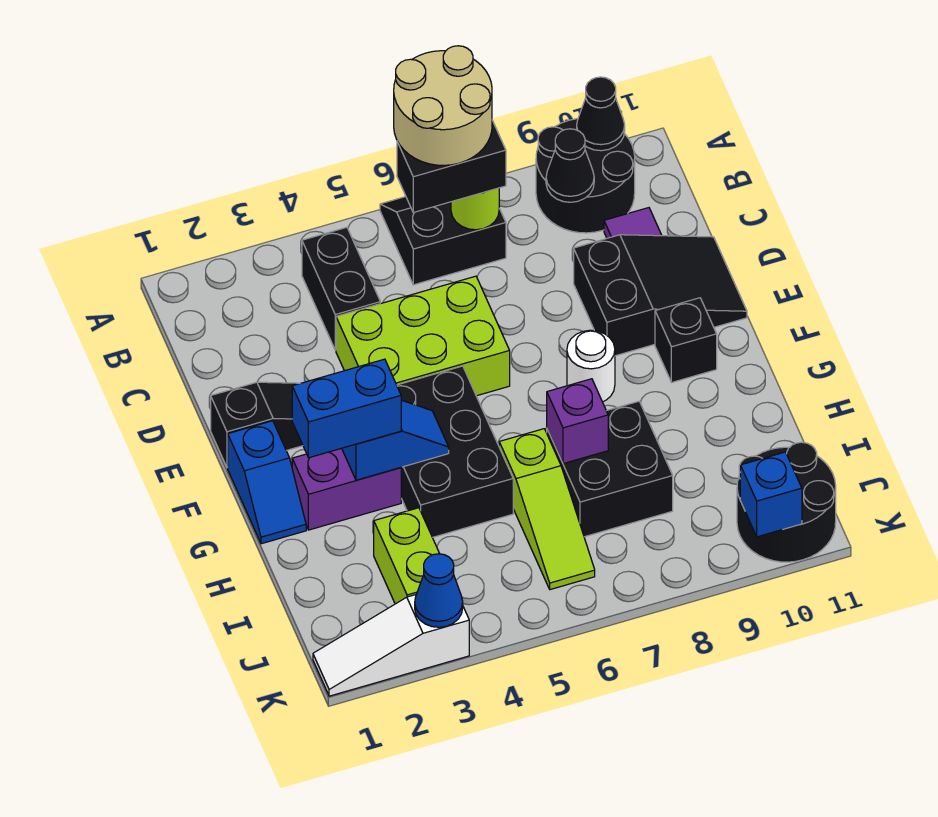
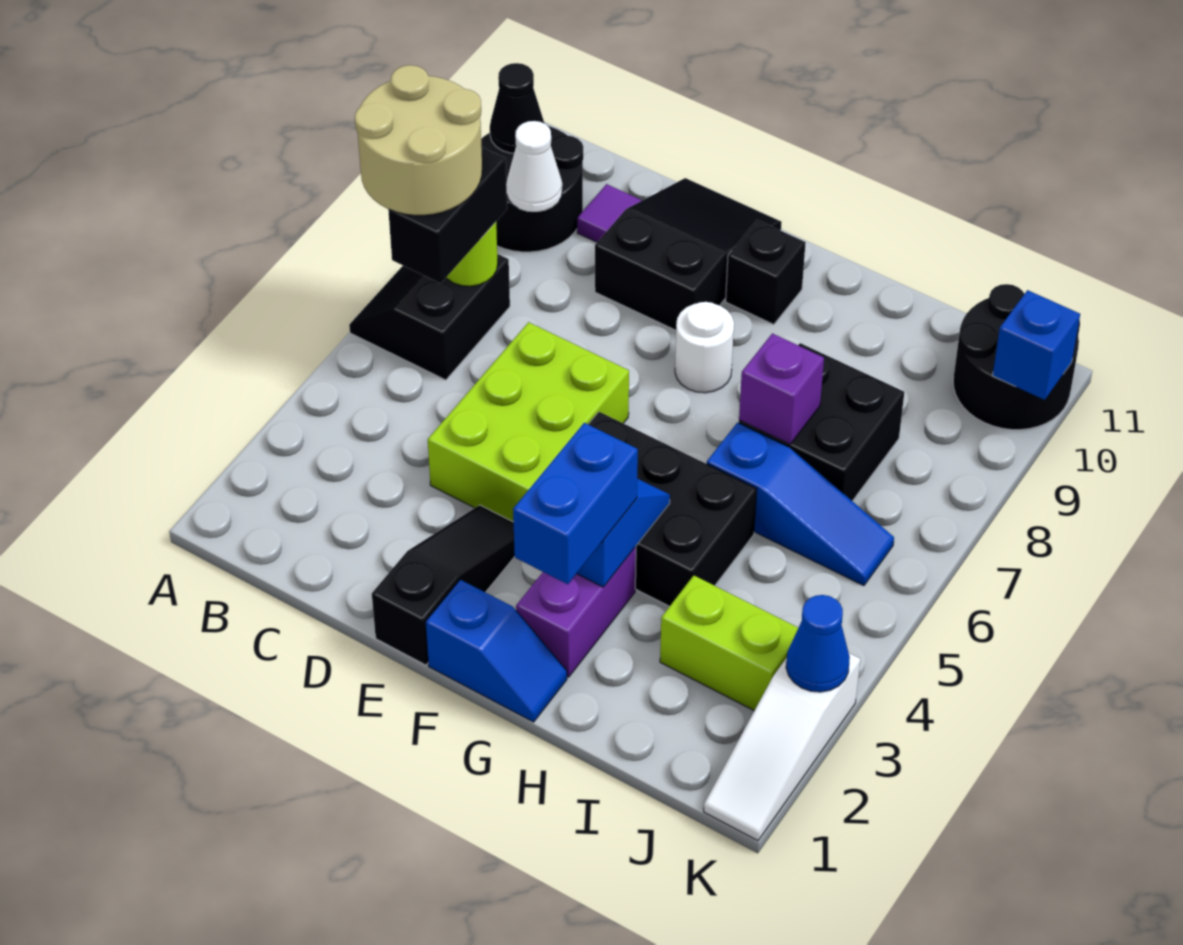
black brick B4:C4 level 1 -> none
black cone B9 level 2 -> white cone B9 level 2
lime slope H6:J6 level 1 top H -> blue slope H6:J6 level 1 top H

